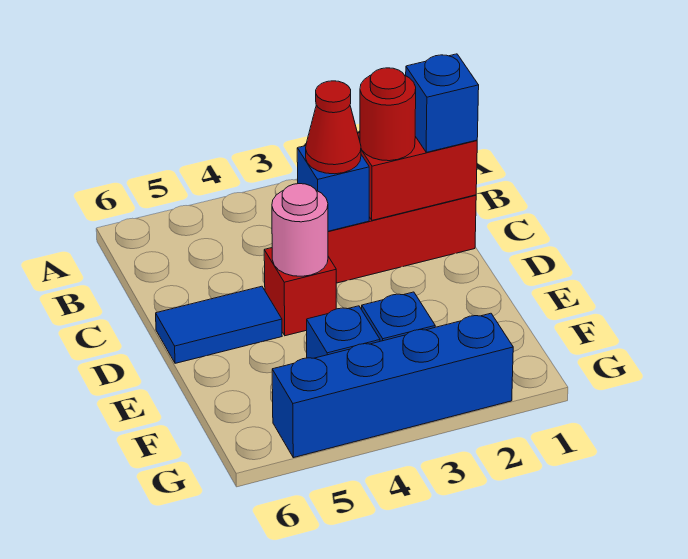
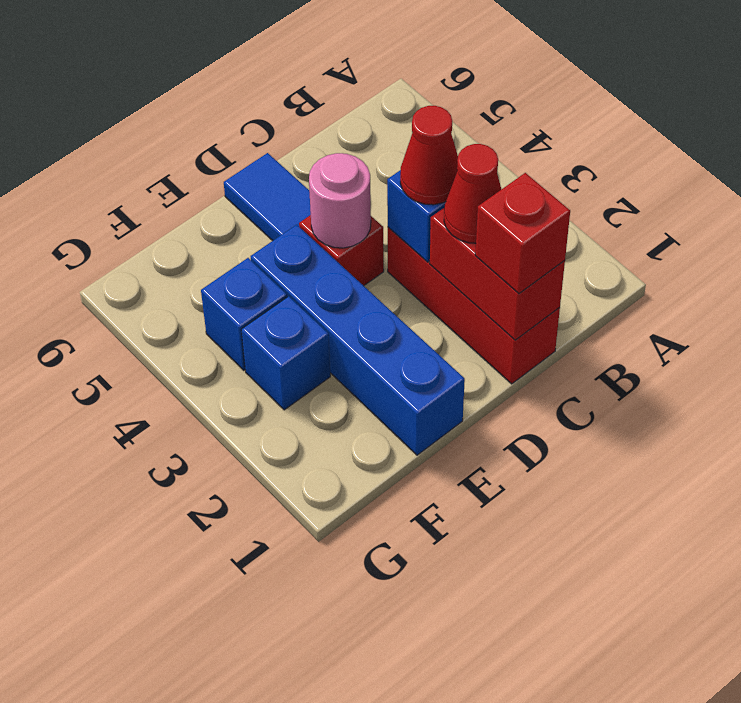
blue brick C1 level 3 -> red brick C1 level 3
red round brick C2 level 3 -> red cone C2 level 3
blue brick G2:G5 level 1 -> blue brick E1:E4 level 1

